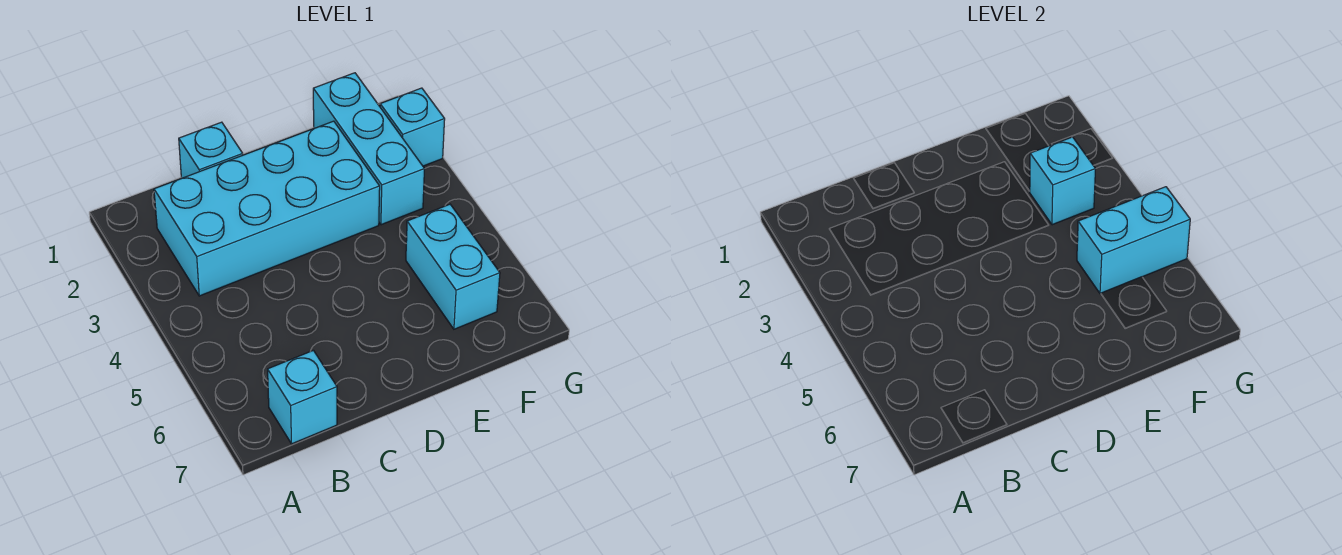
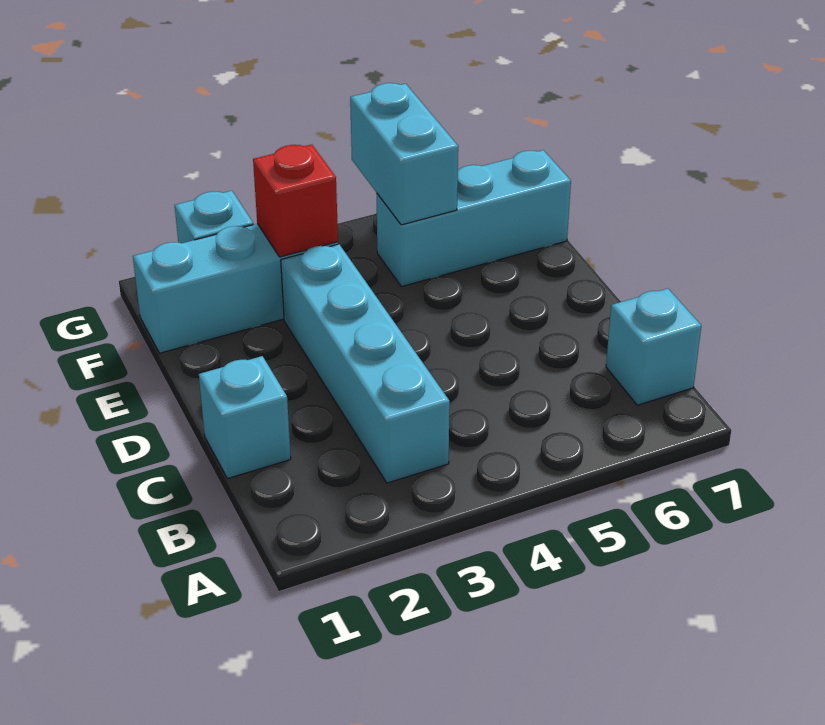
cyan brick B2:E3 level 1 -> cyan brick B3:E3 level 1
cyan brick F3 level 2 -> red brick F3 level 2
cyan brick F5:F6 level 1 -> cyan brick F5:F7 level 1

